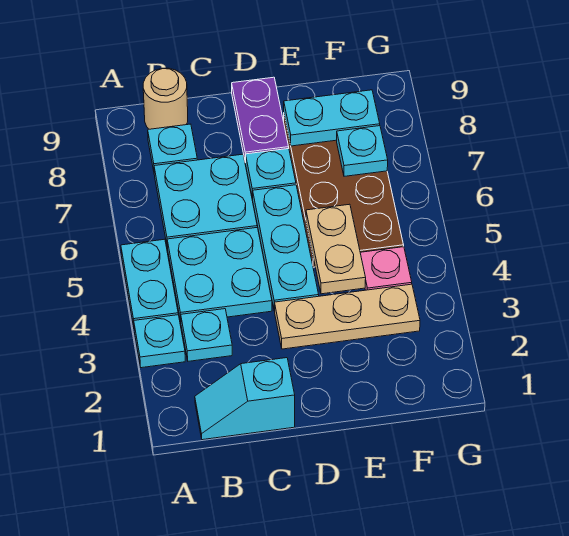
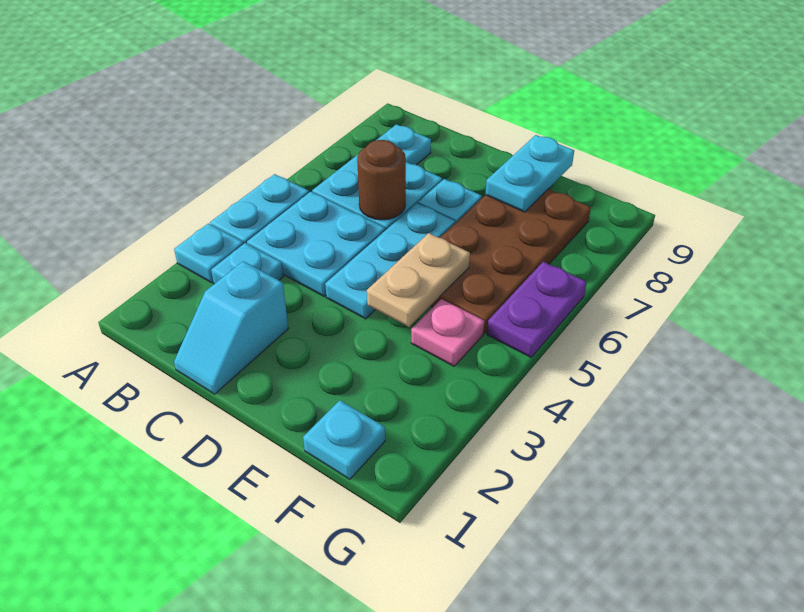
cyan slope B1:C1 level 1 top C -> cyan slope C1:C2 level 1 top 2
tan round brick B9 level 1 -> none
none -> brown round brick C6 level 2
tan plate D3:F3 level 1 -> none
purple plate D8:D9 level 1 -> purple plate G5:G6 level 1
cyan plate E8:F8 level 2 -> cyan plate E8:E9 level 2
cyan plate F7 level 2 -> cyan plate F1 level 1

